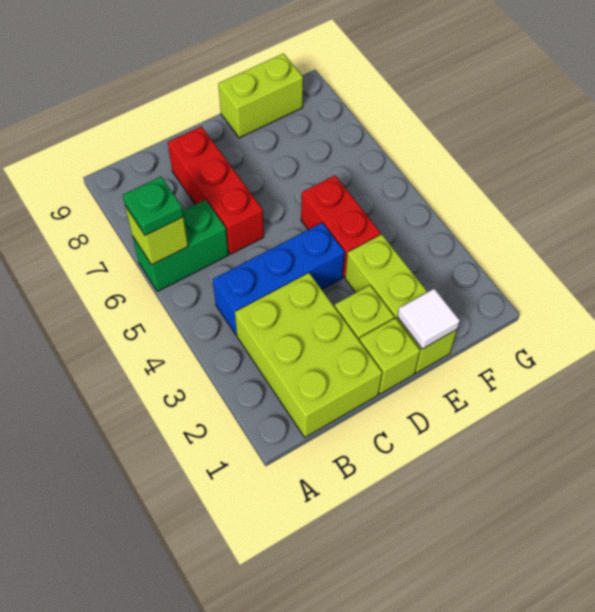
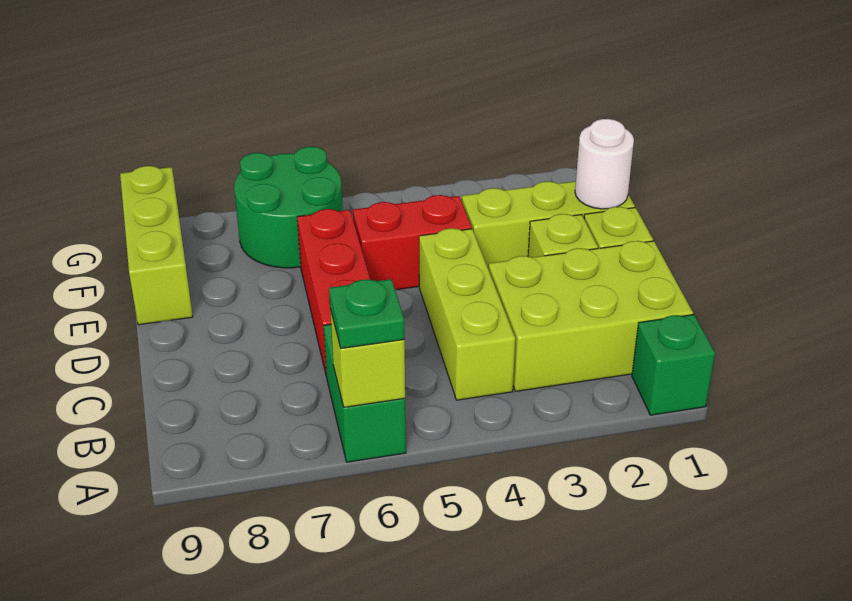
none -> green brick A1 level 1
blue brick B4:D4 level 1 -> lime brick B4:D4 level 1
red brick C6:C8 level 1 -> red brick C6:E6 level 1
white tile E1 level 2 -> white round brick E1 level 2
lime brick E9:F9 level 1 -> lime brick E9:G9 level 1
none -> green round brick F6:G7 level 1

